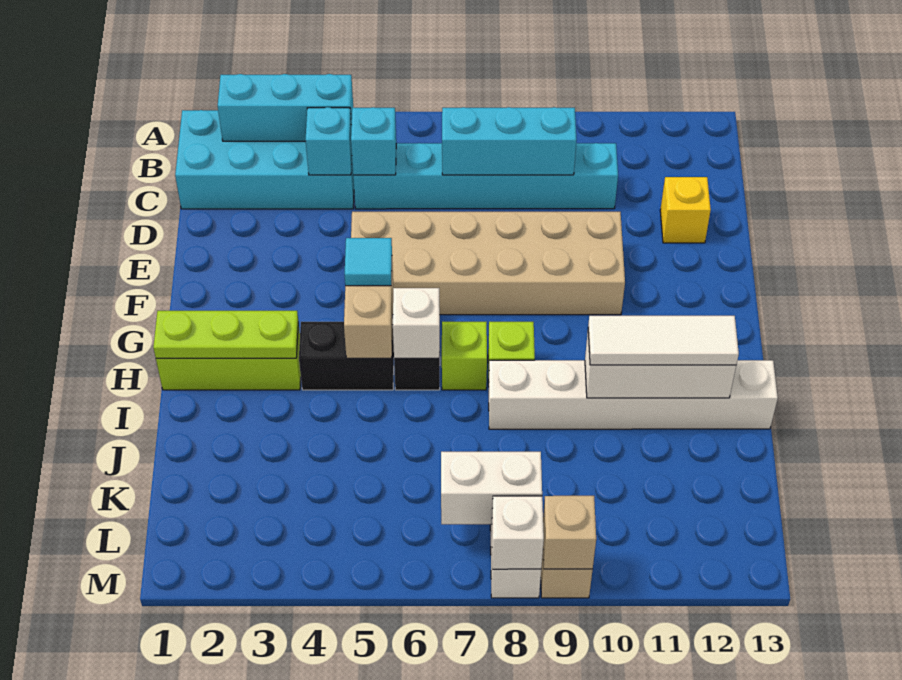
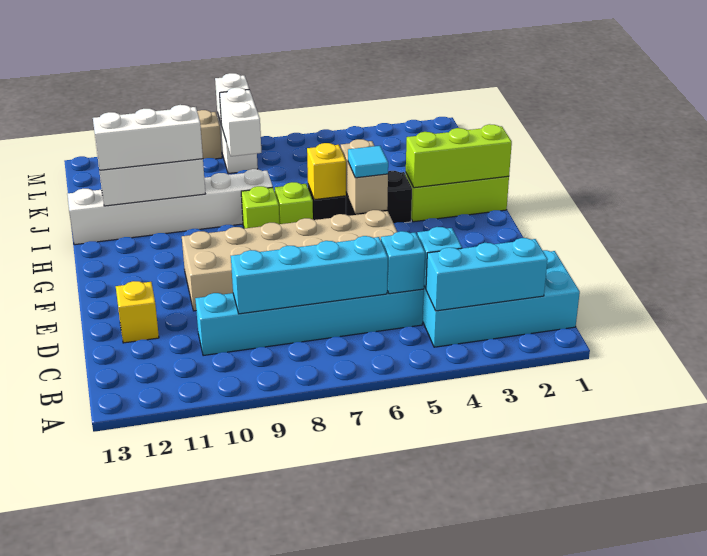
cyan brick C7:C9 level 2 -> cyan brick C6:C9 level 2
lime plate H1:H3 level 2 -> lime brick H1:H3 level 2
white brick H6 level 2 -> yellow brick H6 level 2
white tile I10:I12 level 3 -> white brick I10:I12 level 3
white brick L7:L8 level 2 -> white brick K8:L8 level 2
tan brick M9 level 2 -> none

